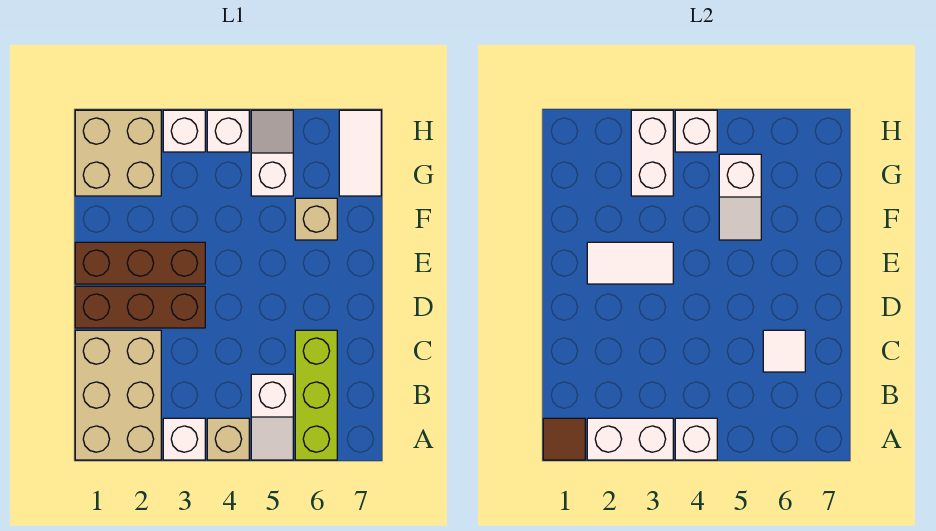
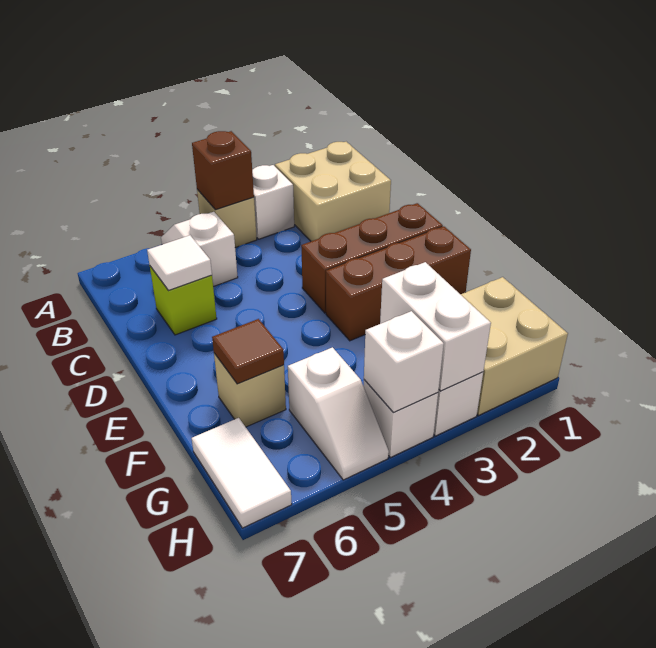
tan brick A1:C2 level 1 -> tan brick A1:B2 level 1
brown tile A1 level 2 -> brown tile F6 level 2
white brick A2:A3 level 2 -> none
white brick A4 level 2 -> brown brick A4 level 2
lime brick A6:C6 level 1 -> lime brick C6 level 1
white tile E2:E3 level 2 -> none
white slope F5:G5 level 2 top G -> none

